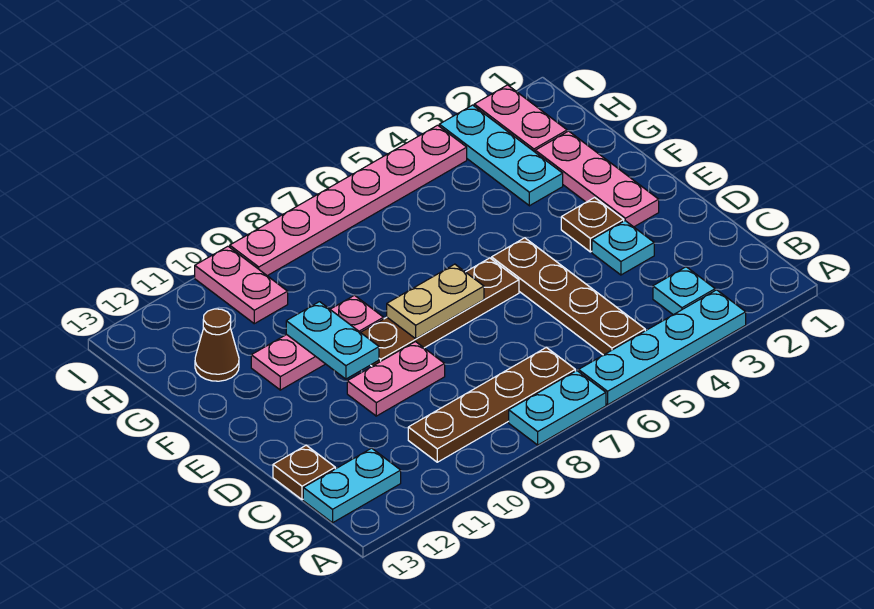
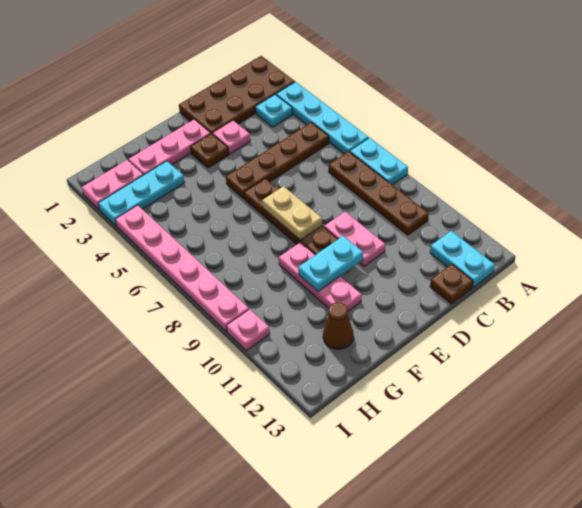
none -> brown plate A1:D2 level 1
cyan plate D3 level 1 -> pink plate D3 level 1
pink plate H10:I10 level 1 -> pink plate I10 level 1

